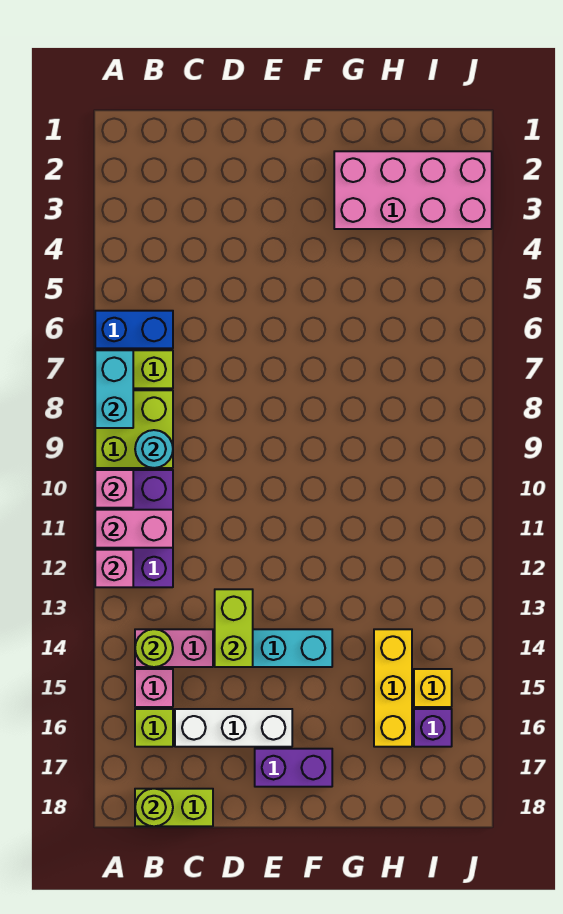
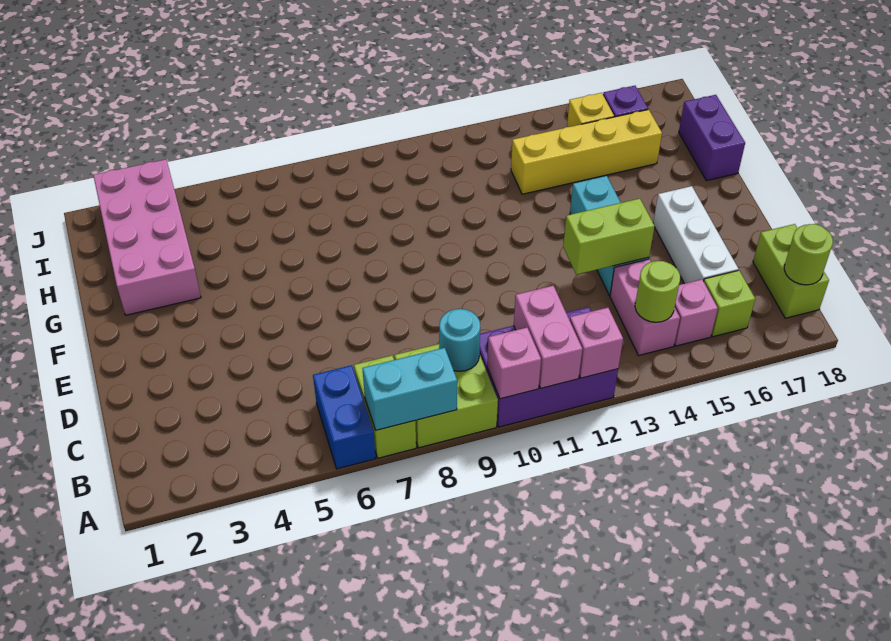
purple brick E17:F17 level 1 -> purple brick G18:H18 level 1
yellow brick H14:H16 level 1 -> yellow brick H13:H16 level 1

